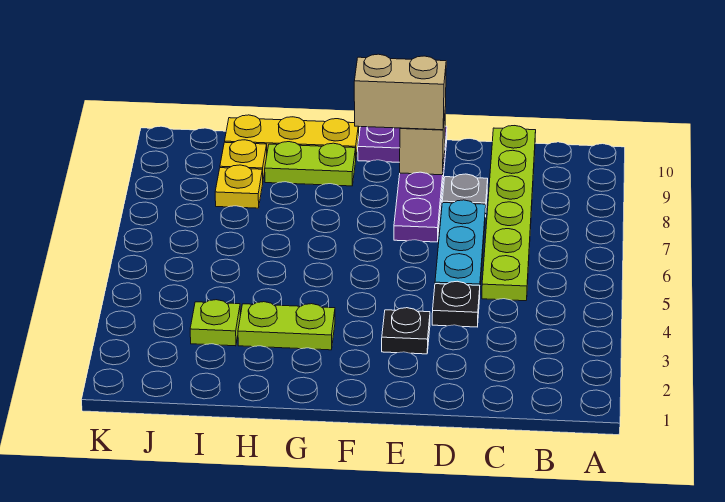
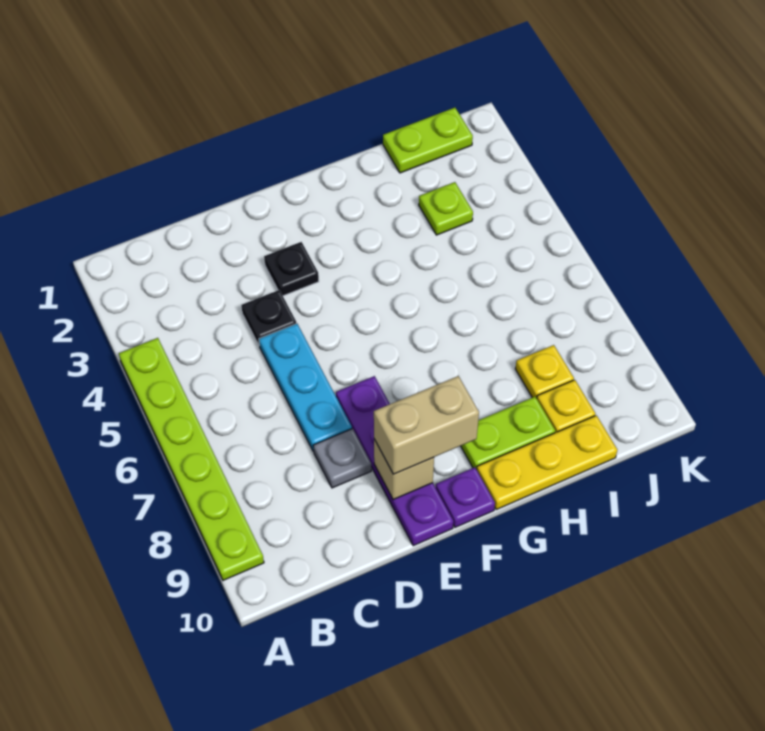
lime plate C5:C10 level 1 -> lime plate A4:A9 level 1
lime plate G3:H3 level 1 -> lime plate I1:J1 level 1

